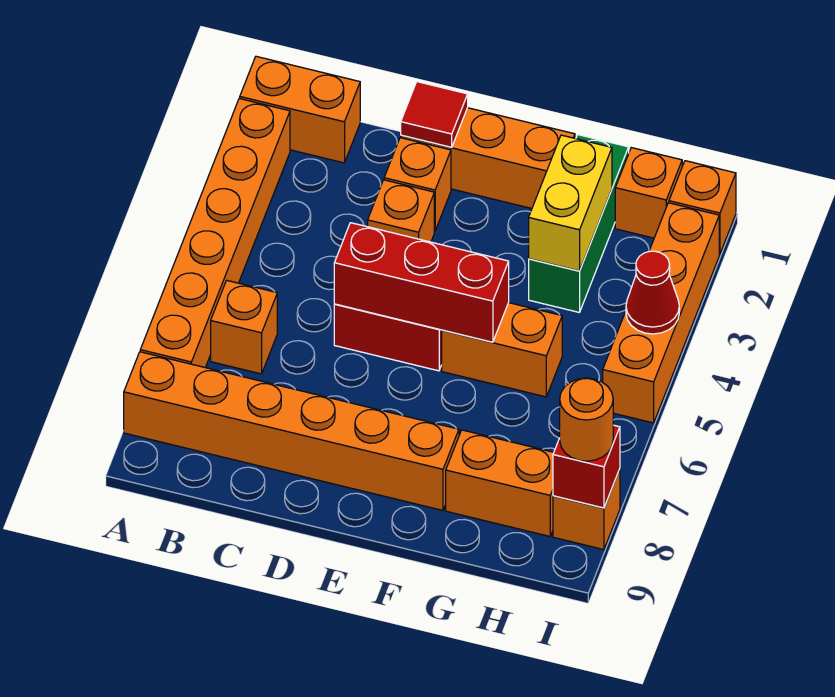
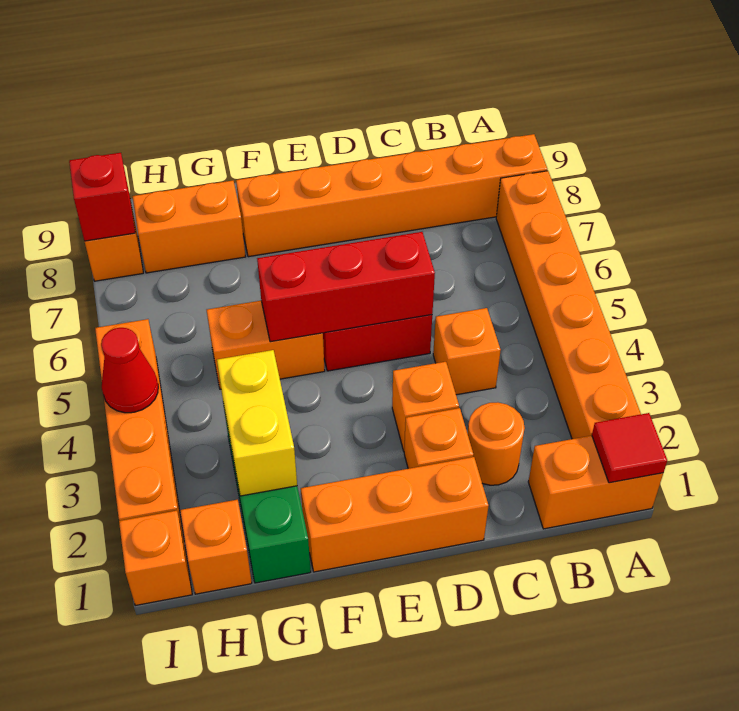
orange brick B6 level 1 -> orange brick C4 level 1
red tile D1 level 2 -> red tile A1 level 2
orange round brick I8 level 3 -> orange round brick C2 level 1

